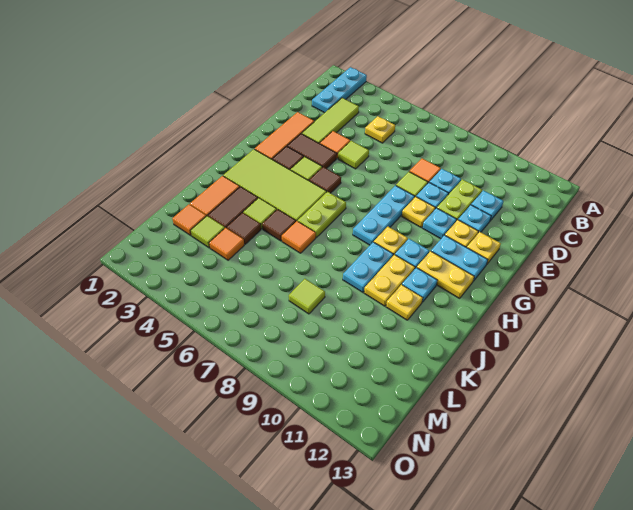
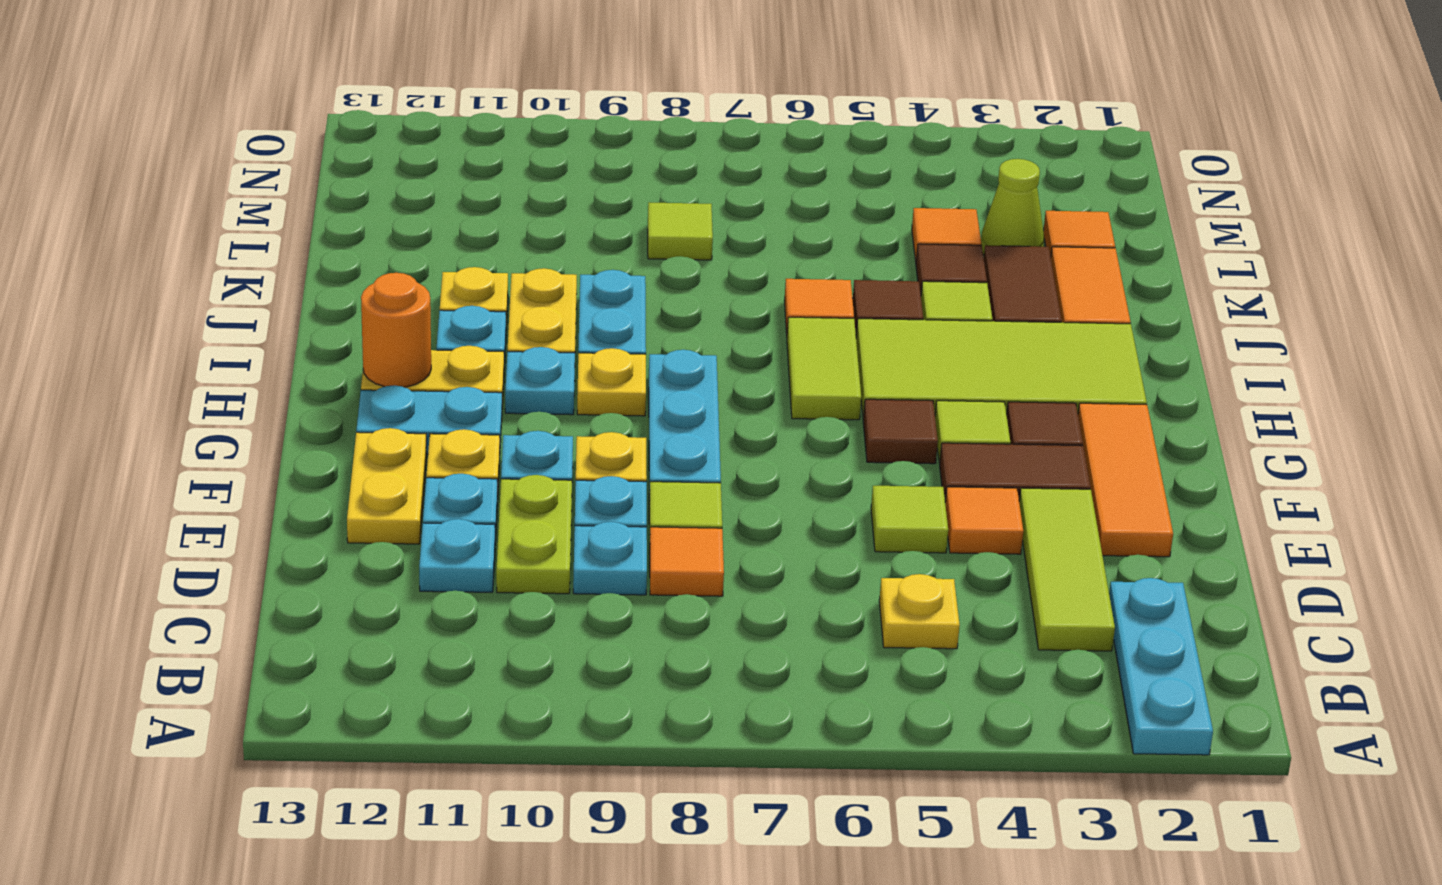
yellow plate F12 level 1 -> yellow plate E12:F12 level 1
lime plate H6:I6 level 1 -> lime tile H6:I6 level 1
none -> orange round brick H12 level 2
lime tile L3 level 1 -> lime cone L3 level 1

